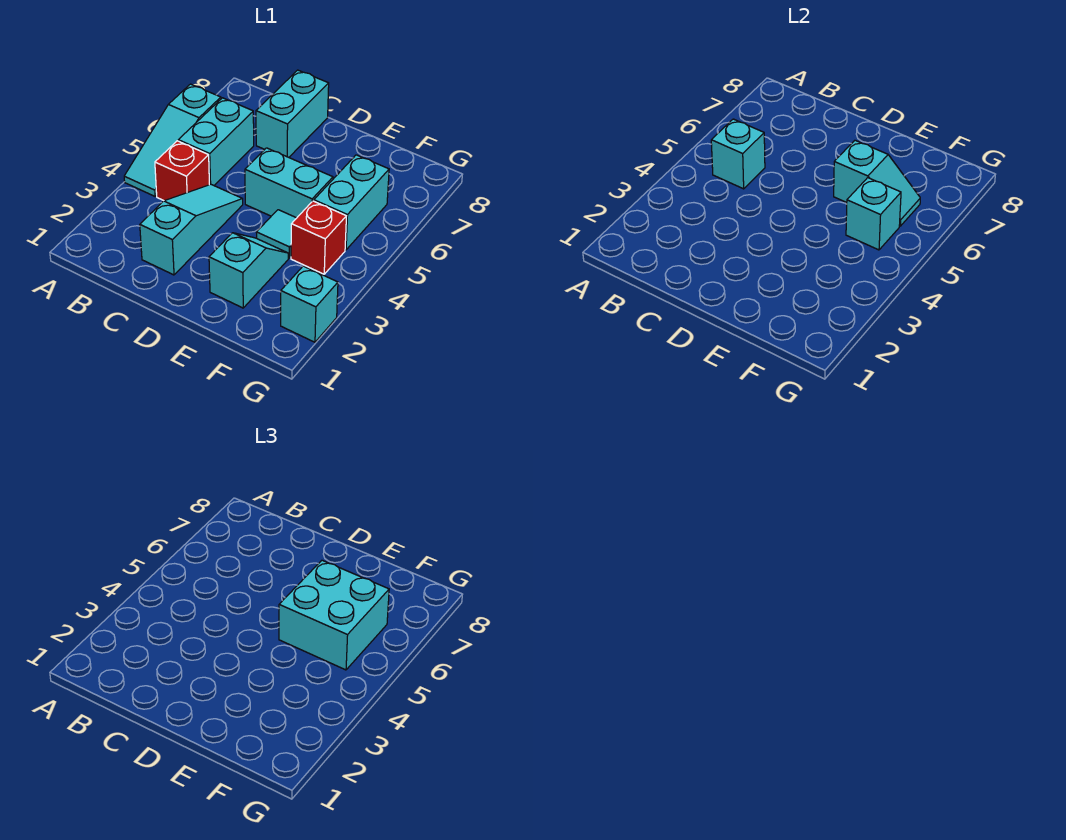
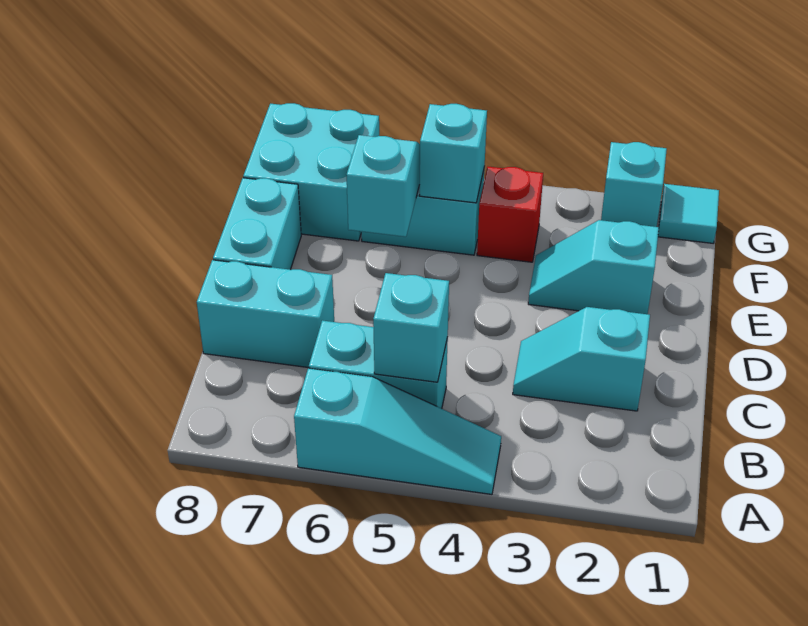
red brick B4 level 1 -> none
cyan slope C2:C4 level 1 top 2 -> cyan slope C2:C3 level 1 top 2
cyan brick D5:E5 level 1 -> cyan brick D8:E8 level 1
cyan tile E4 level 1 -> cyan tile G1 level 1
cyan brick E5:F6 level 3 -> cyan brick F7:G8 level 1

